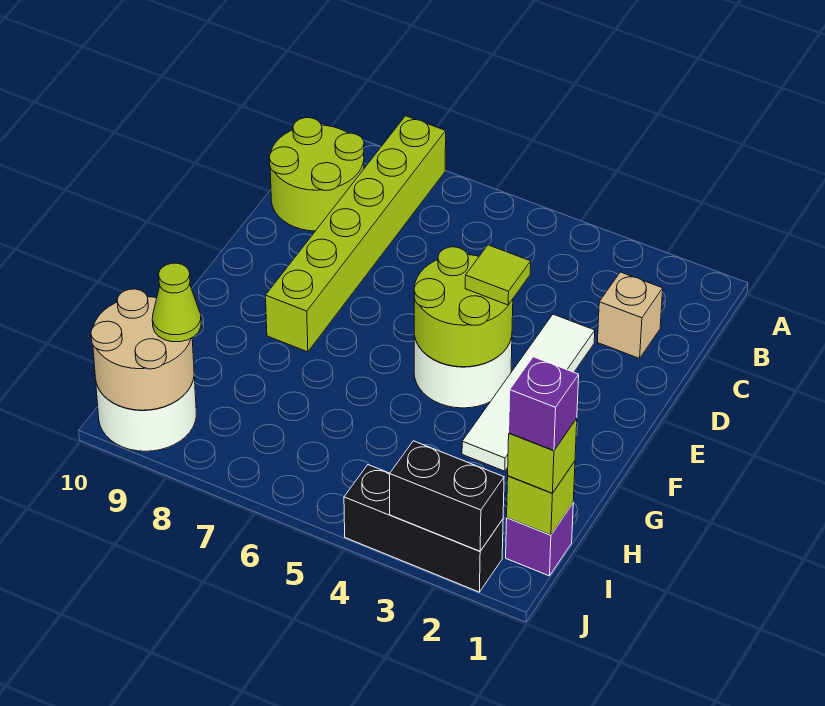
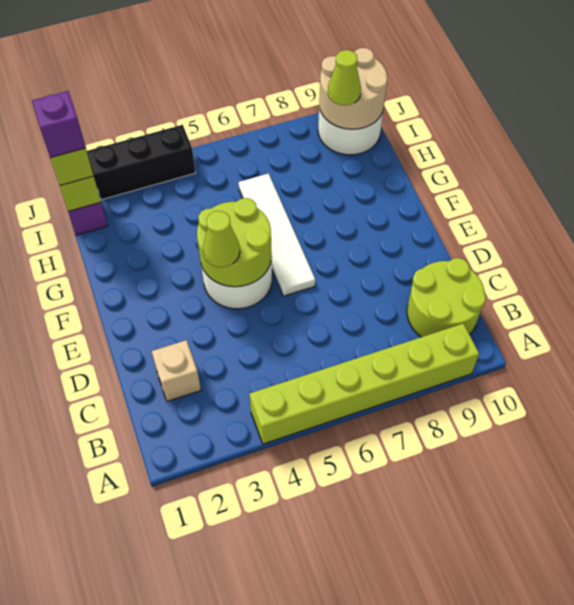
lime brick A8:F8 level 1 -> lime brick A4:A9 level 1
white tile D3:G3 level 1 -> white tile E6:H6 level 1
lime tile E4 level 3 -> lime cone E4 level 3
black brick J2:J3 level 2 -> none

